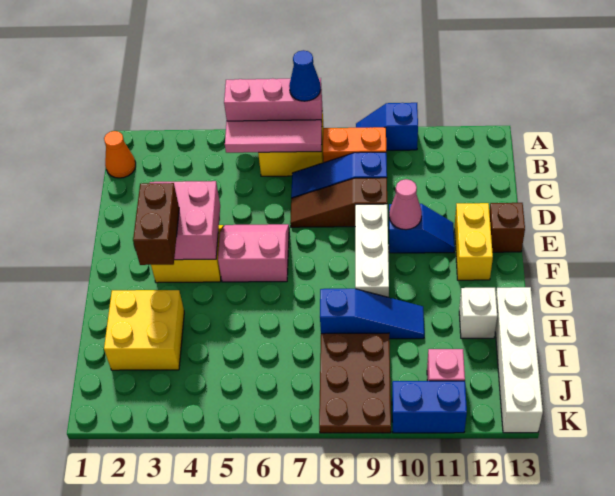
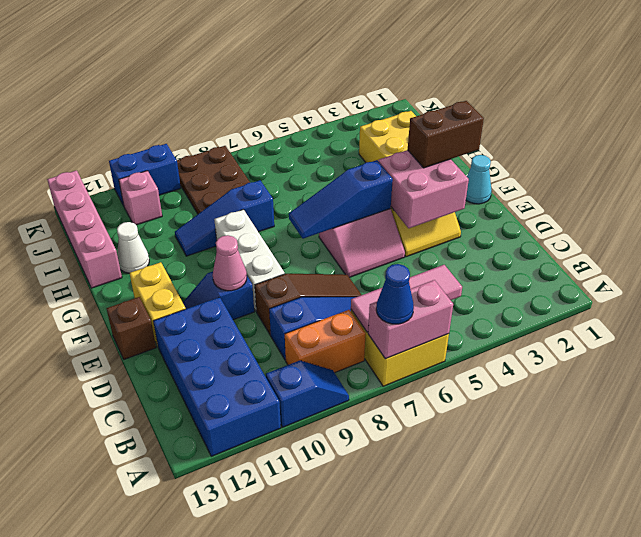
pink brick A5:A7 level 2 -> pink brick A6:A7 level 2
none -> blue brick A11:D12 level 1
orange cone B1 level 1 -> none
none -> cyan cone F1 level 1
brown brick F3:G3 level 3 -> brown brick F2:F3 level 3
none -> blue slope F5:F7 level 2 top 5
white brick H12 level 1 -> white cone H12 level 1
white brick H13:K13 level 1 -> pink brick H13:K13 level 1

